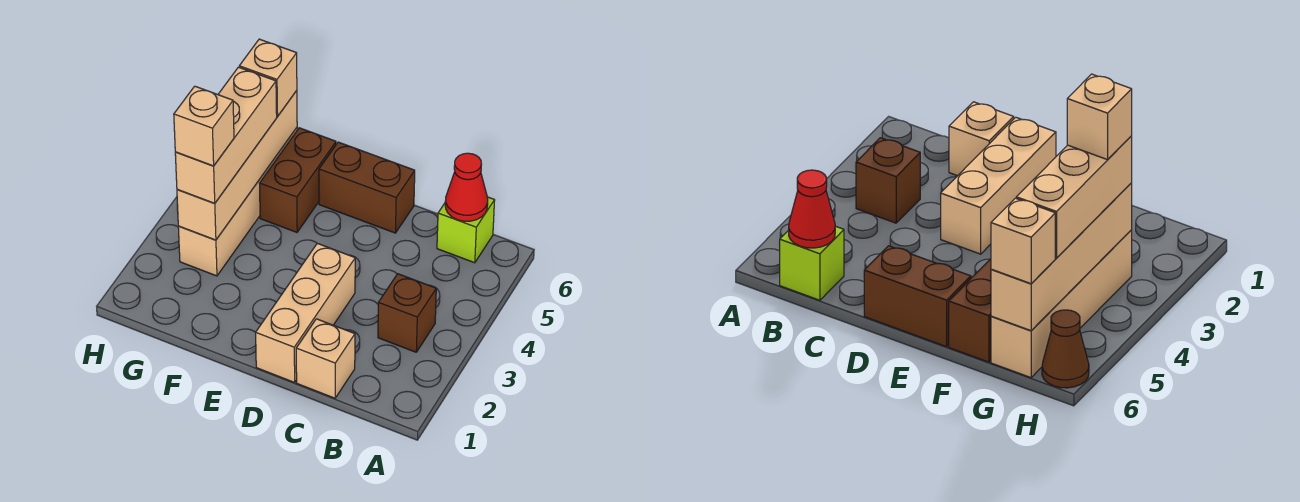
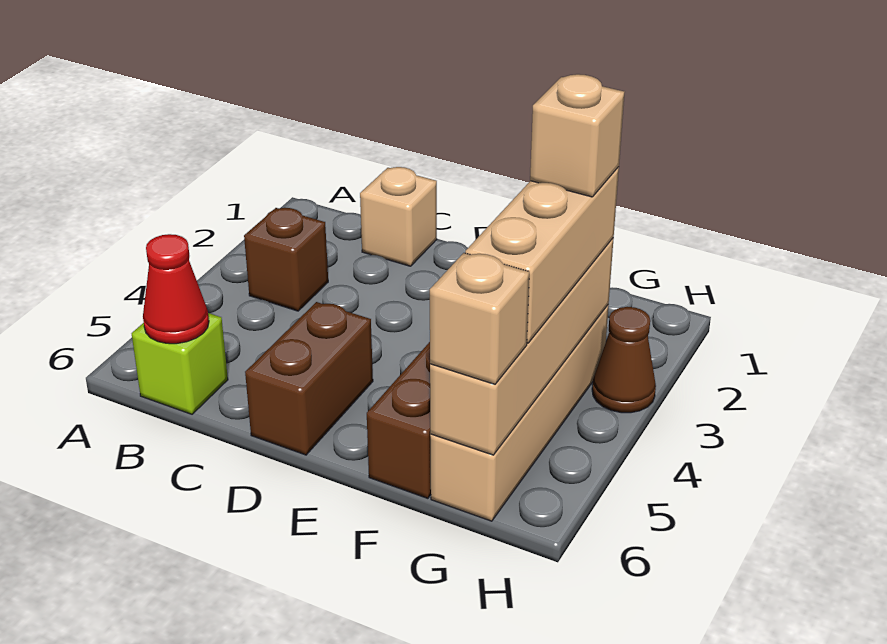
tan brick D1:D3 level 1 -> none
brown brick D6:E6 level 1 -> brown brick D5:D6 level 1
brown cone H6 level 1 -> brown cone H3 level 1

